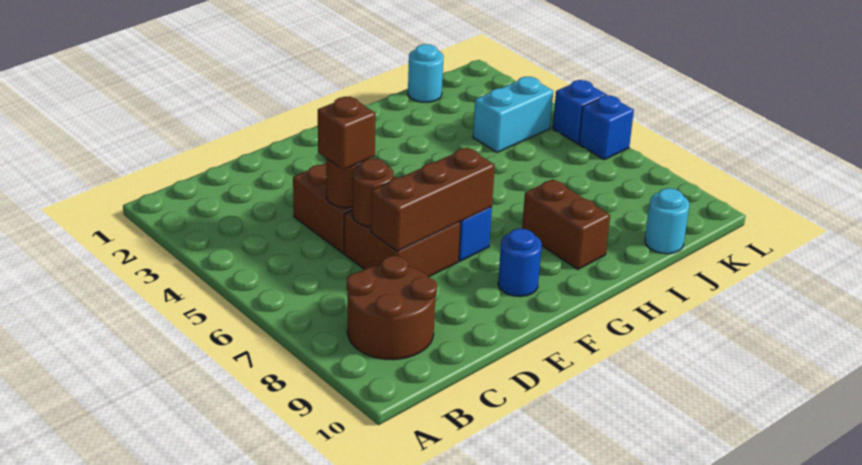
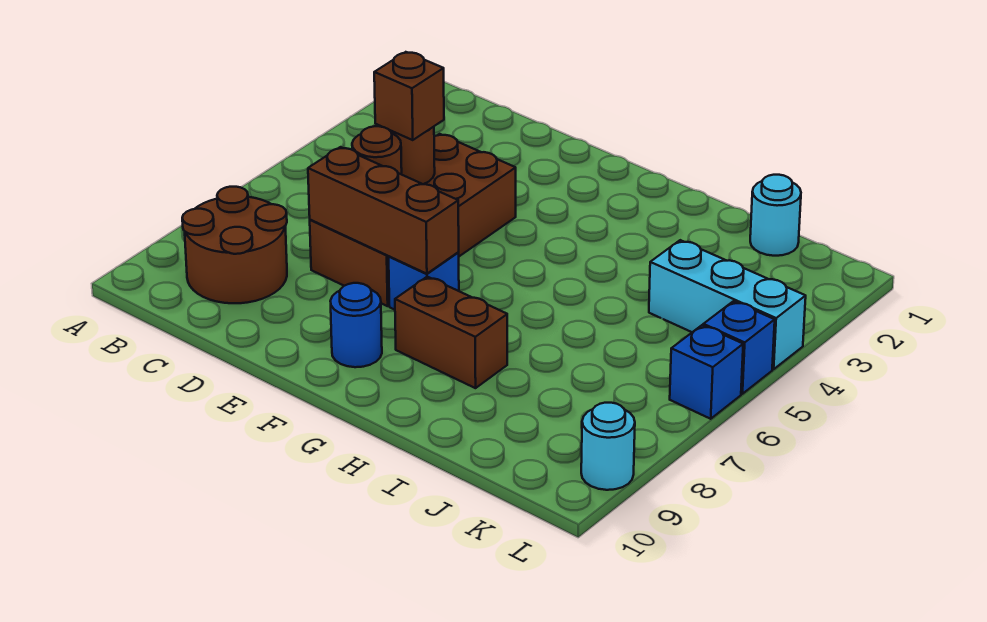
brown brick H8:H9 level 1 -> brown brick G8:H8 level 1
cyan brick J4:K4 level 1 -> cyan brick J4:L4 level 1
cyan round brick J10 level 1 -> cyan round brick L9 level 1

